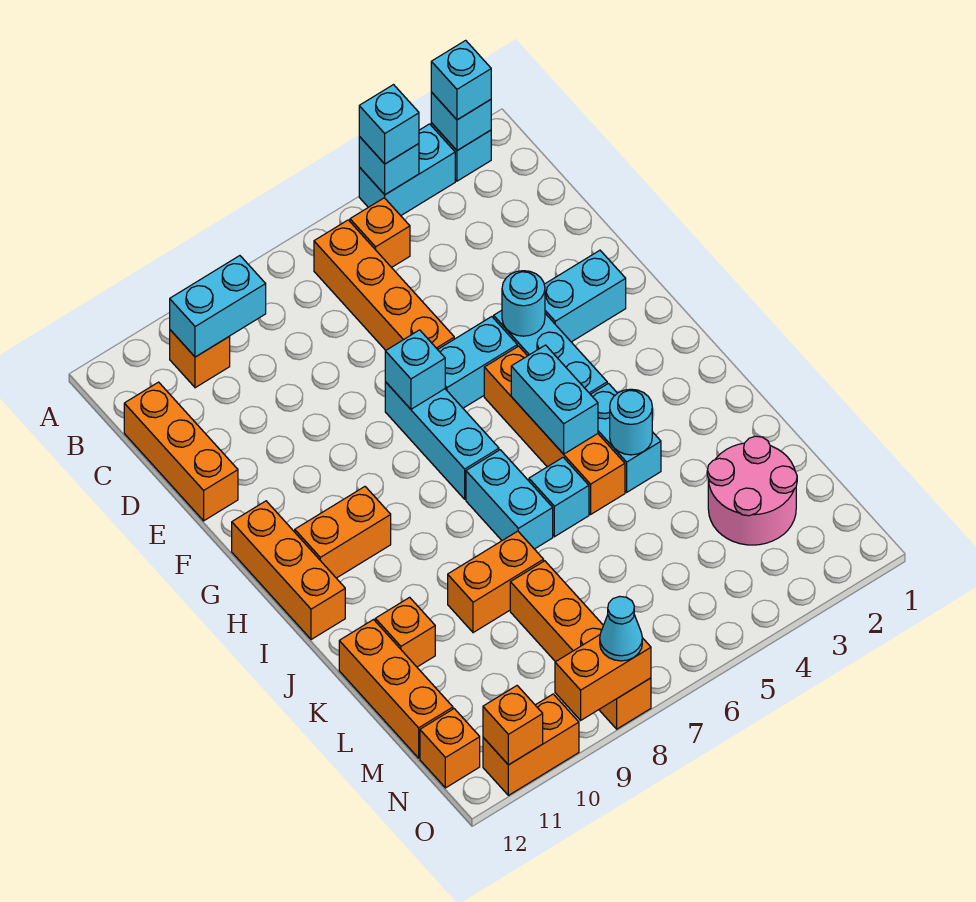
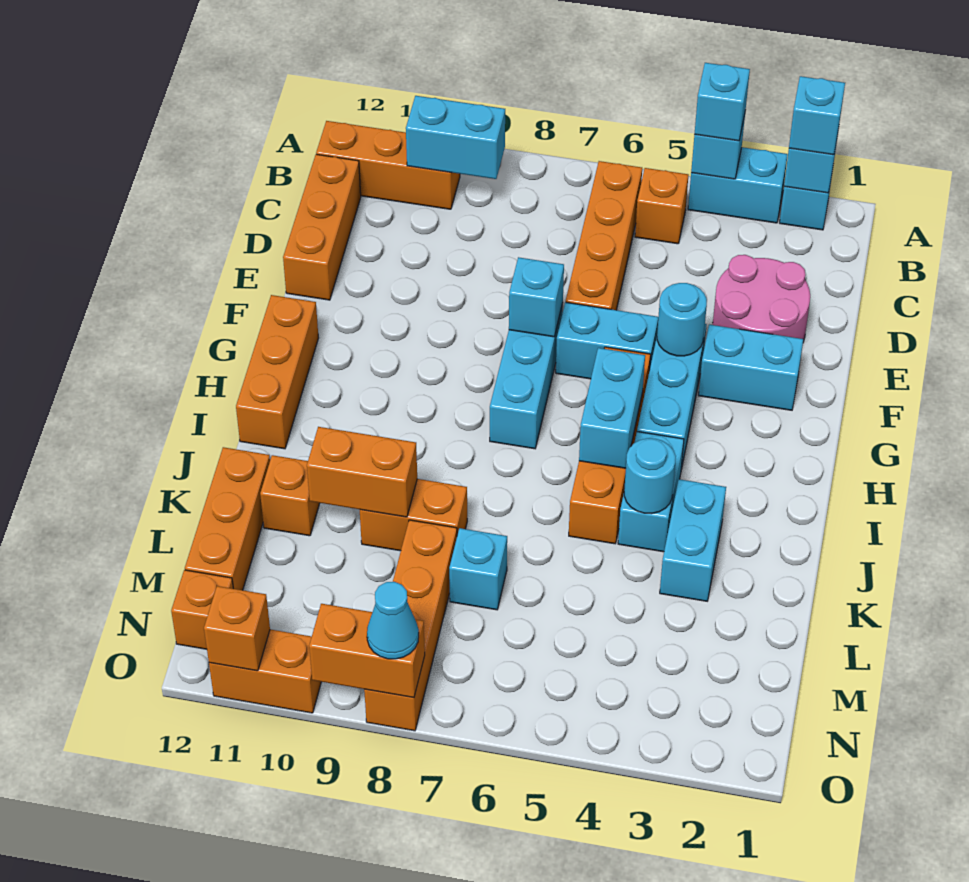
orange brick B10 level 1 -> orange brick B10:B12 level 1
orange brick H10:H11 level 1 -> orange brick K9:K10 level 2
cyan brick I7:J7 level 1 -> cyan brick J3:K3 level 1
cyan brick J6 level 1 -> cyan brick L7 level 1
pink round brick L2:M3 level 1 -> pink round brick D2:E3 level 1

